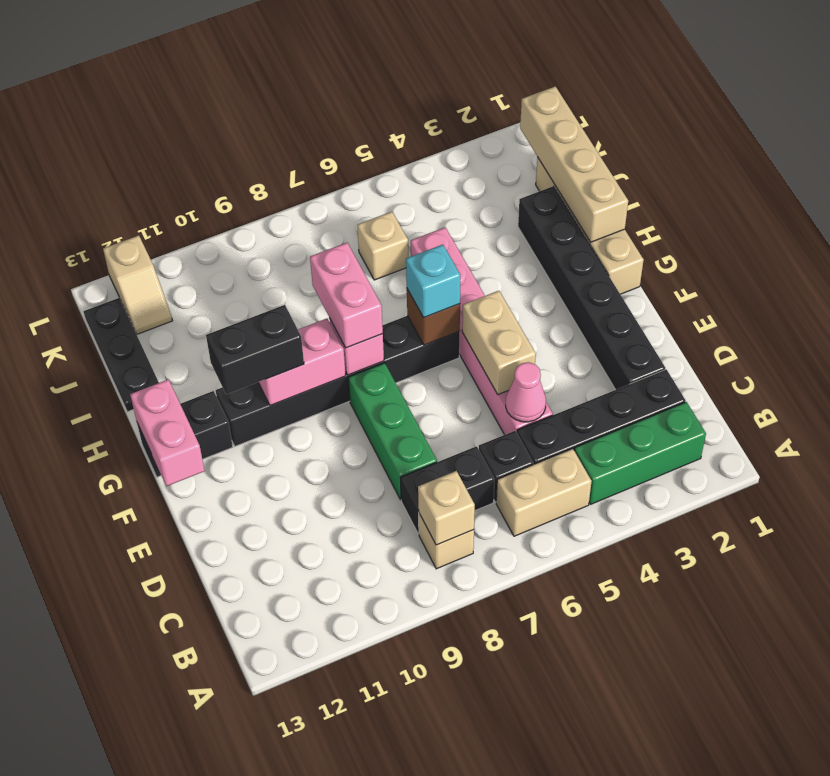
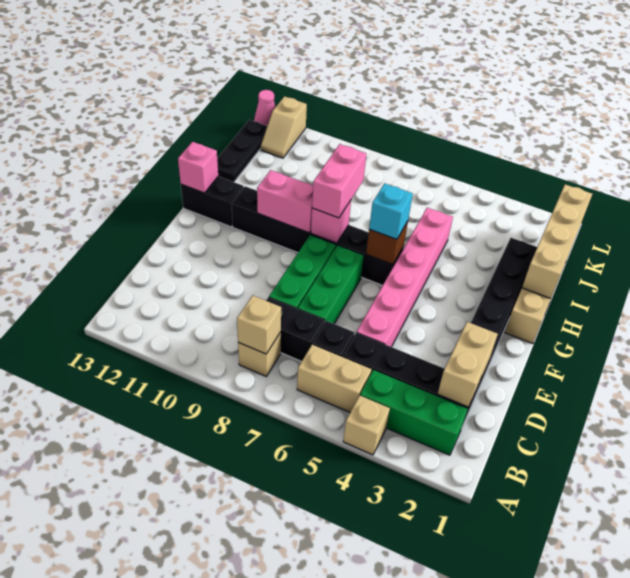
pink cone D5 level 2 -> pink cone L13 level 1
none -> green brick D7:F7 level 1
tan brick E5:F5 level 2 -> tan brick C2:D2 level 2
pink brick F13:G13 level 2 -> pink brick G13 level 2
black brick G10:G11 level 3 -> none
tan brick J6 level 1 -> tan brick A4 level 1

